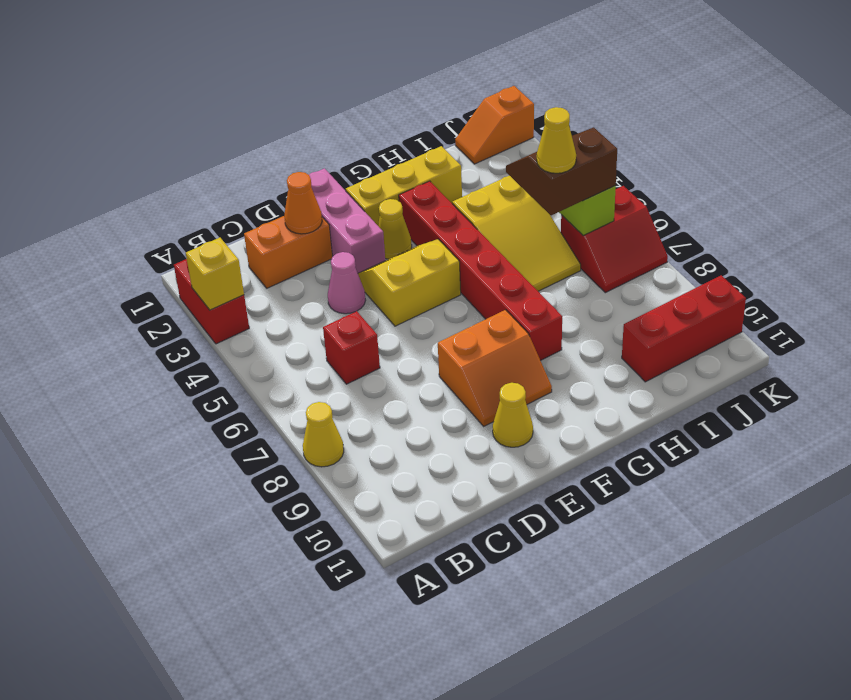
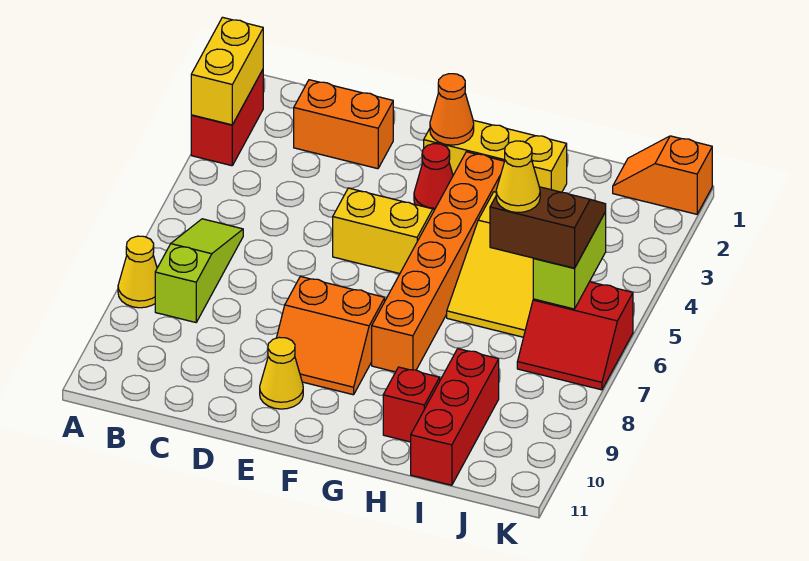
yellow brick A3 level 2 -> yellow brick A2:A3 level 2
none -> lime slope B6:B8 level 1 top 8
red brick C6 level 1 -> red brick H10 level 1
orange cone D2 level 2 -> orange cone F2 level 2
pink cone D4 level 1 -> none
pink brick E1:E3 level 1 -> none
yellow cone F3 level 1 -> red cone F3 level 1
red brick G3:G8 level 1 -> orange brick G3:G8 level 1
red brick I10:K10 level 1 -> red brick I9:I11 level 1

